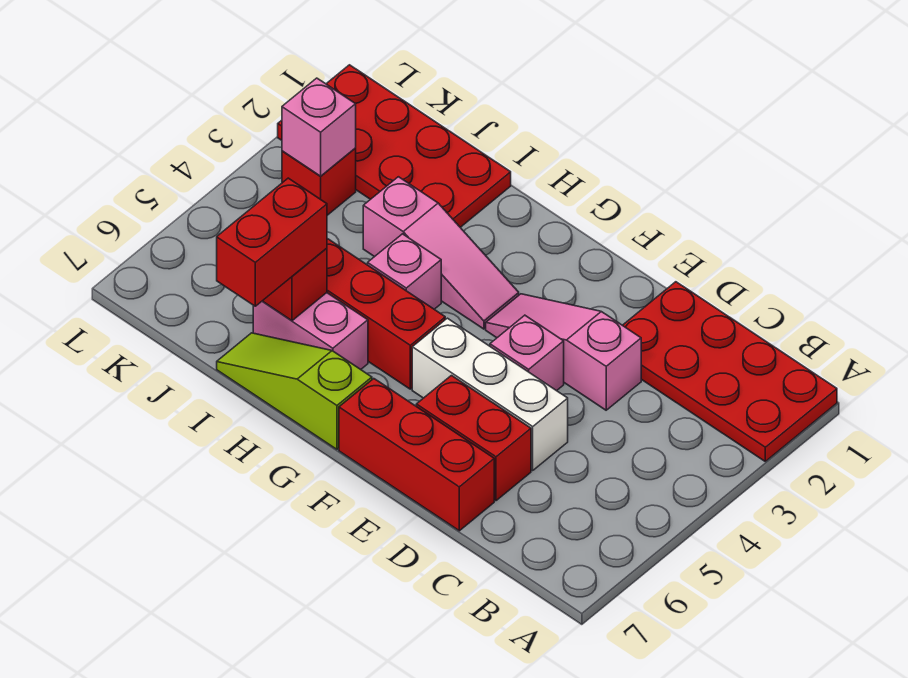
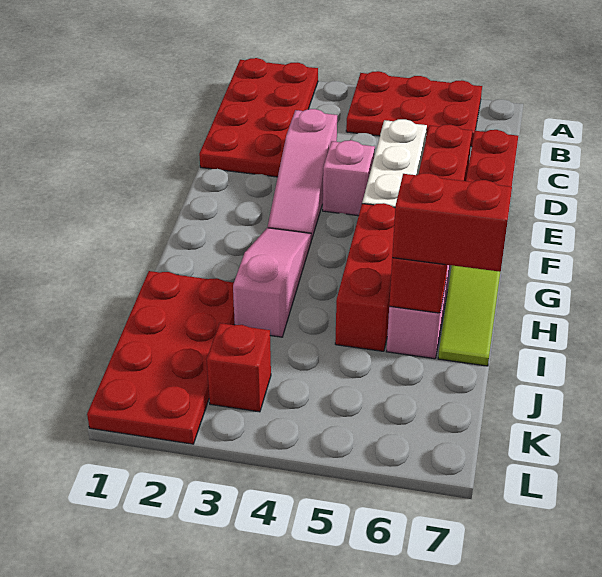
none -> red plate A4:B6 level 1
pink brick H4 level 1 -> none
pink brick K3 level 2 -> none

